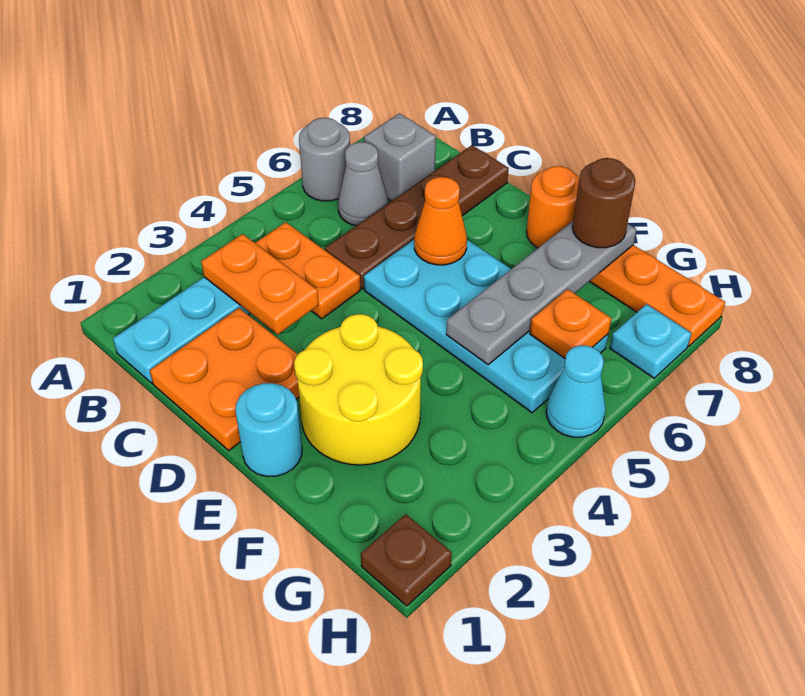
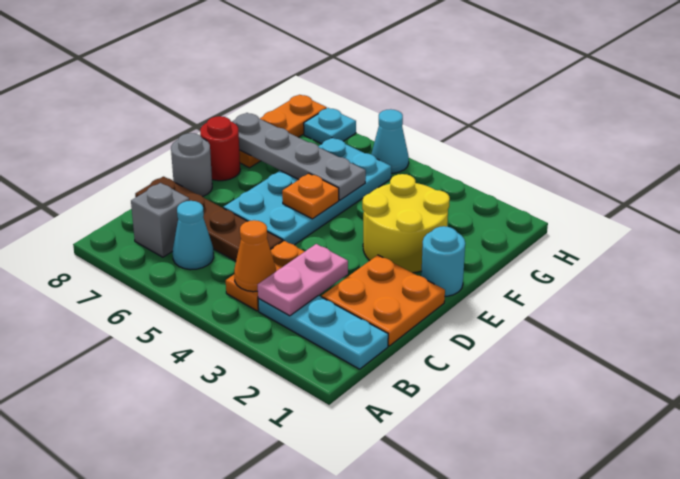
grey round brick A6 level 1 -> grey round brick D8 level 1
orange plate B3:C3 level 2 -> pink plate B3:C3 level 2
grey cone B6 level 1 -> cyan cone B6 level 1
orange cone D6 level 2 -> orange cone B4 level 2
orange round brick E8 level 1 -> red round brick E8 level 1
brown round brick F8 level 3 -> none
orange plate G6 level 2 -> orange plate E5 level 2
brown plate H1 level 1 -> none

